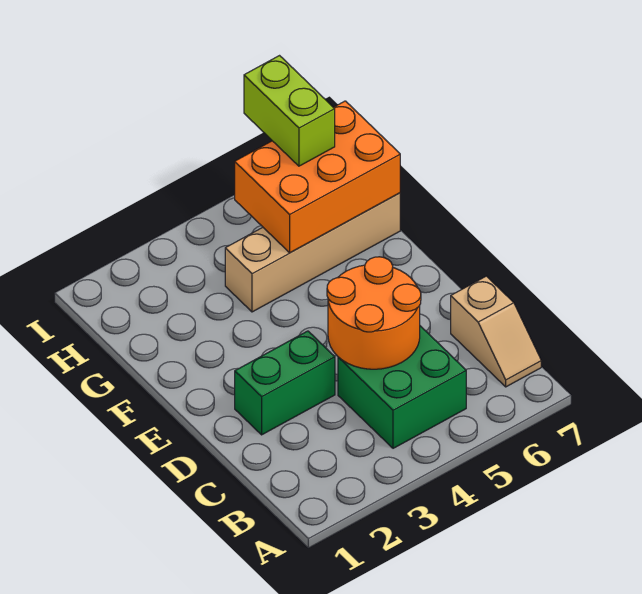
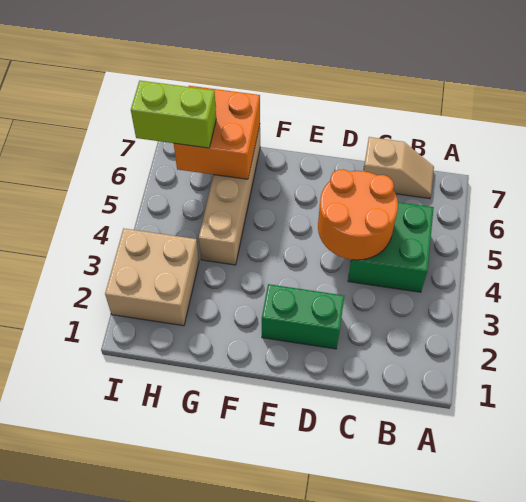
green brick D2:D3 level 1 -> green brick D2:E2 level 1
orange brick G5:H7 level 2 -> orange brick G6:H7 level 2
none -> tan brick H2:I3 level 1

